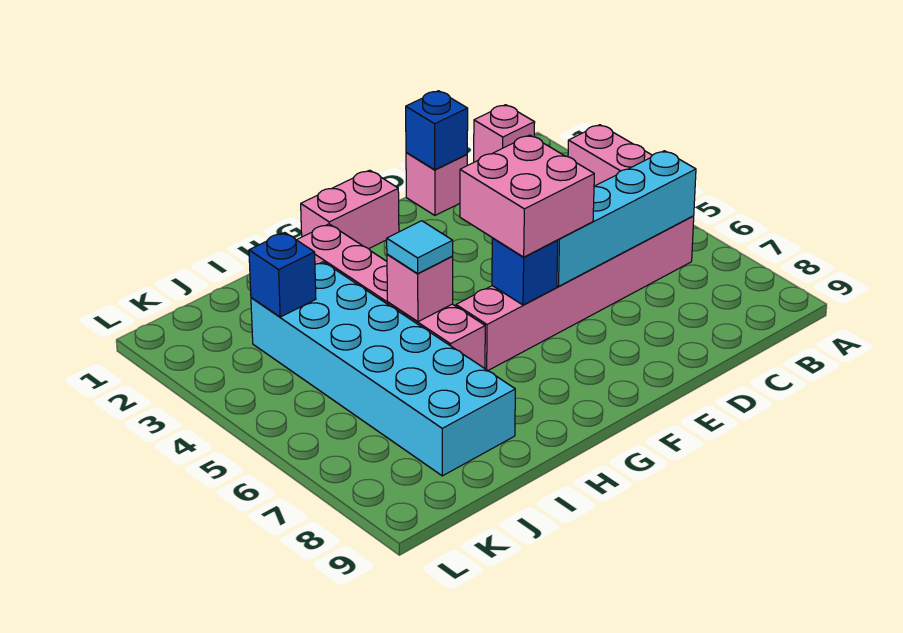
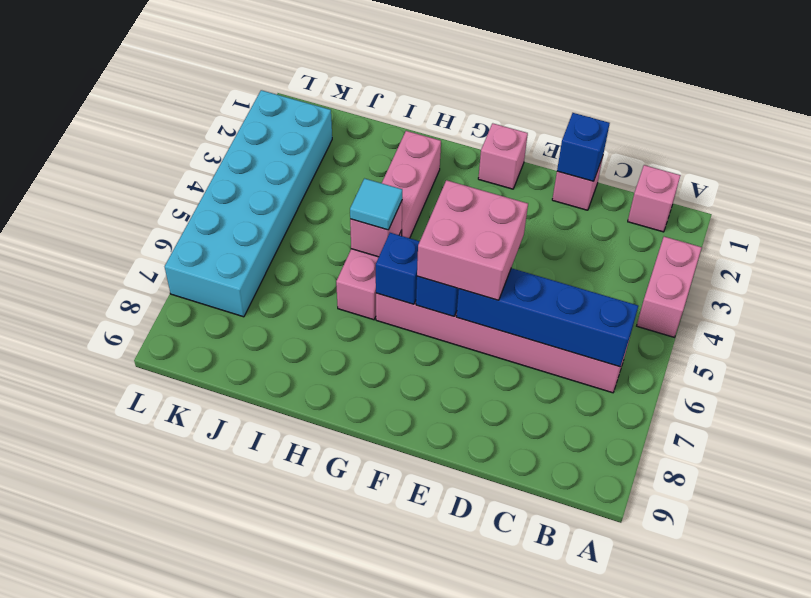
cyan brick B6:E6 level 2 -> blue brick B6:E6 level 2
pink brick F1:G1 level 1 -> pink brick F1 level 1
cyan brick I3:J8 level 1 -> cyan brick K2:L7 level 1
blue brick J3 level 2 -> blue brick G6 level 2

